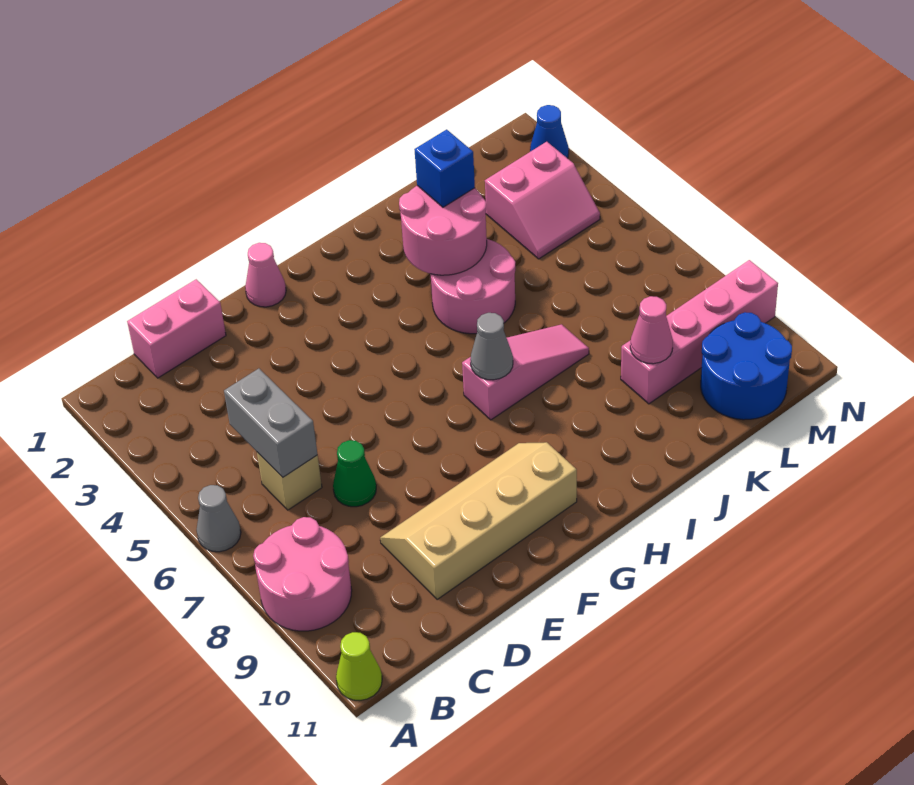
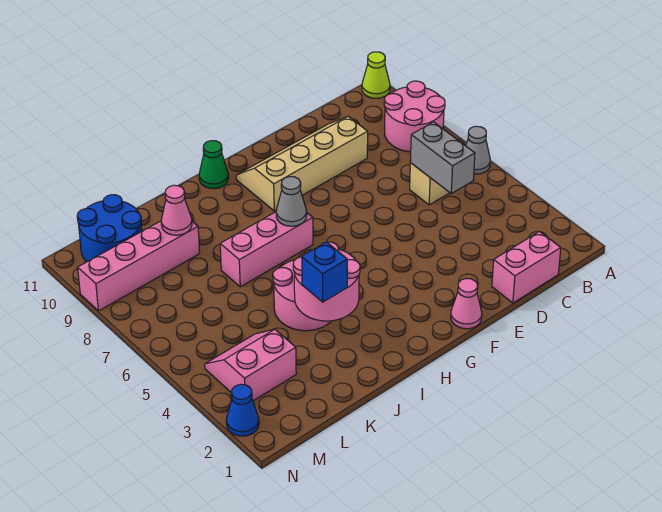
green cone D7 level 1 -> green cone H11 level 1
tan slope D9:G10 level 1 top 10 -> tan slope D9:G10 level 1 top 9
pink slope H7:J7 level 1 top H -> pink brick H7:J7 level 1

